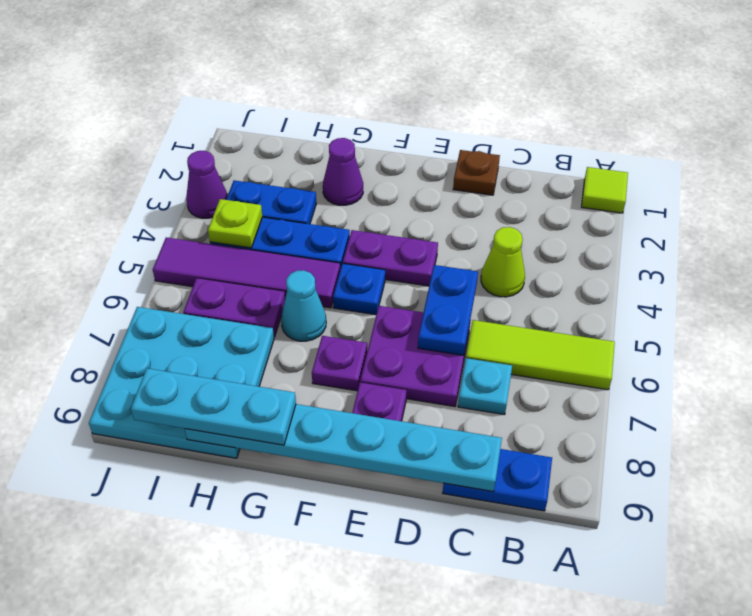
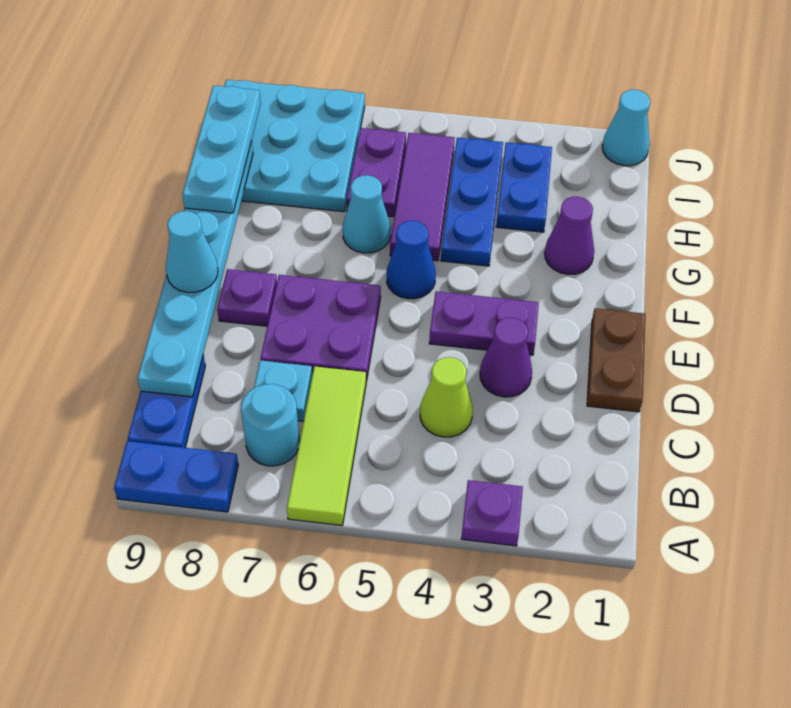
lime tile A1 level 1 -> none
none -> cyan round brick B7 level 1
brown plate D1 level 1 -> brown plate D1:E1 level 1
blue plate D5:D6 level 2 -> blue plate A8:A9 level 1
purple plate E4:F4 level 1 -> purple plate E3:E4 level 1
none -> cyan cone E9 level 3
blue plate F5 level 1 -> blue cone F5 level 1
purple plate F7 level 1 -> purple plate A3 level 1
purple tile G5:J5 level 1 -> purple tile G5:I5 level 1
lime plate I4 level 2 -> none
none -> cyan cone J1 level 1
purple cone J3 level 1 -> purple cone D3 level 1

